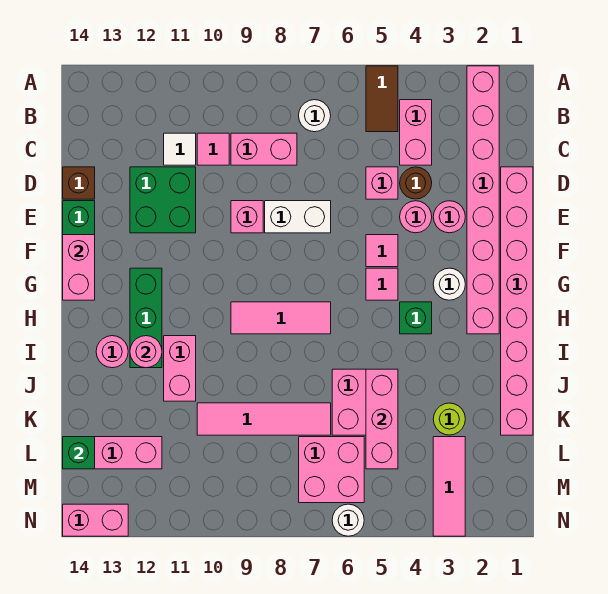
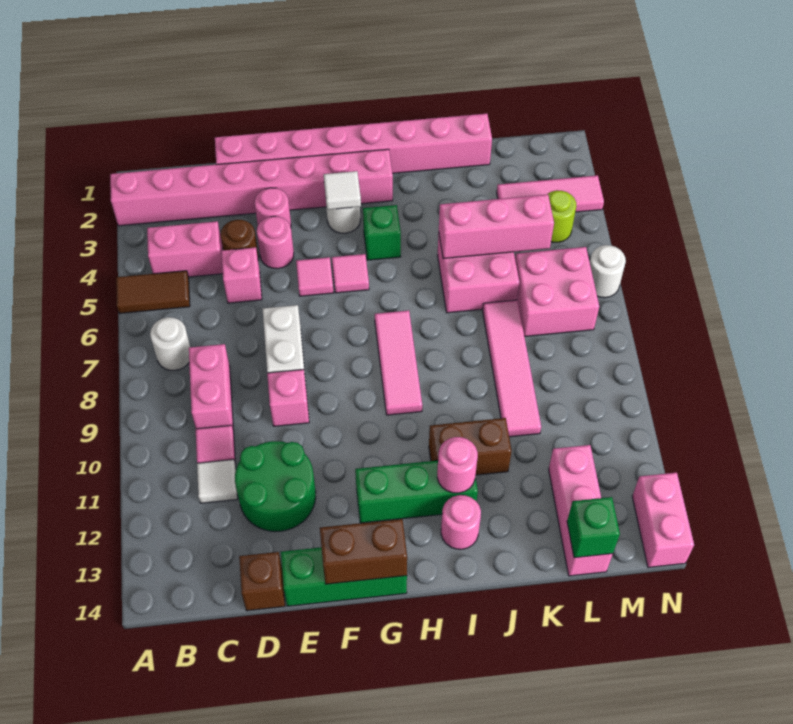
green brick D11:E12 level 1 -> green round brick D11:E12 level 1
pink brick F14:G14 level 2 -> brown brick F14:G14 level 2
none -> white tile G3 level 2
pink brick I11:J11 level 1 -> brown brick I11:J11 level 1
lime round brick K3 level 1 -> lime round brick M4 level 1

